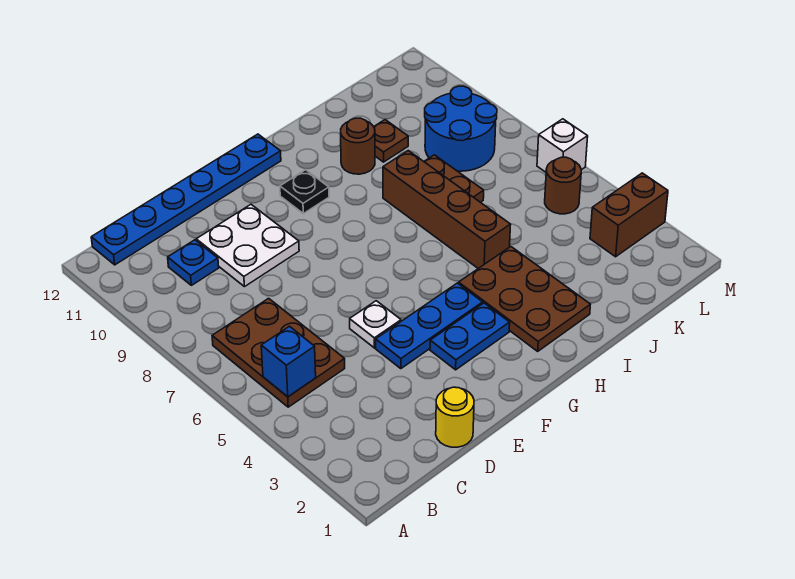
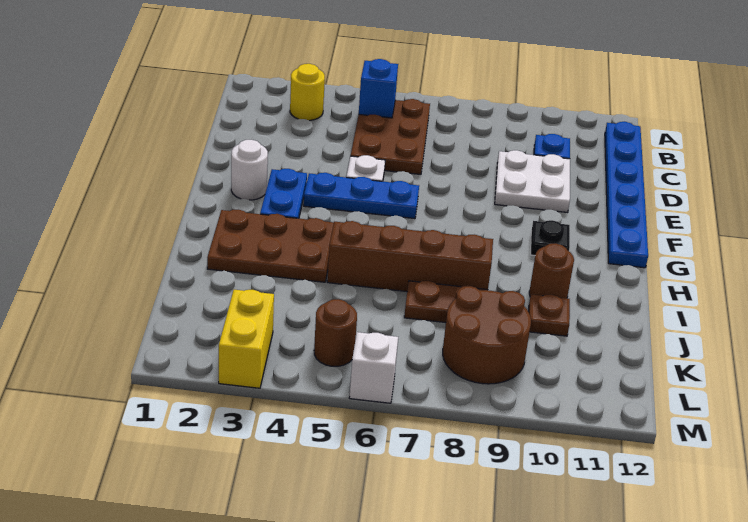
brown plate B5:C7 level 1 -> brown plate B5:D6 level 1
yellow round brick D1 level 1 -> yellow round brick B3 level 1
blue plate E4:G4 level 1 -> blue plate F4:F6 level 1
none -> white round brick F2 level 1
blue round brick K8:L9 level 1 -> brown round brick K8:L9 level 1
brown brick L3:M3 level 1 -> yellow brick L3:M3 level 1

